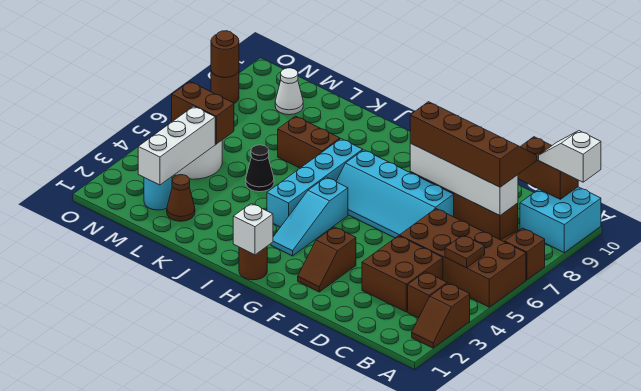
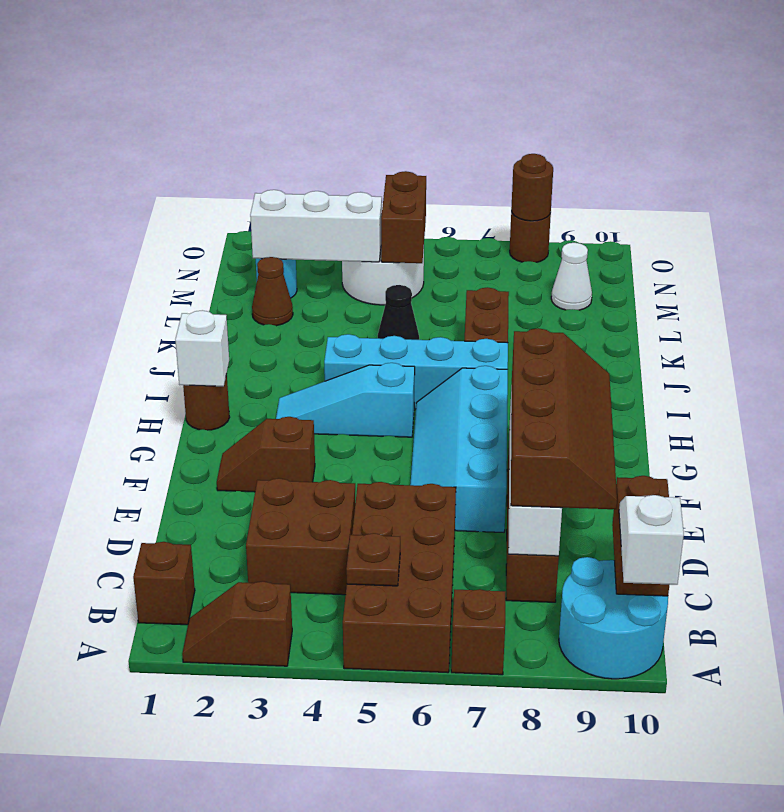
cyan brick A9:B10 level 1 -> cyan round brick A9:B10 level 1
brown brick B3 level 1 -> brown brick B1 level 1

